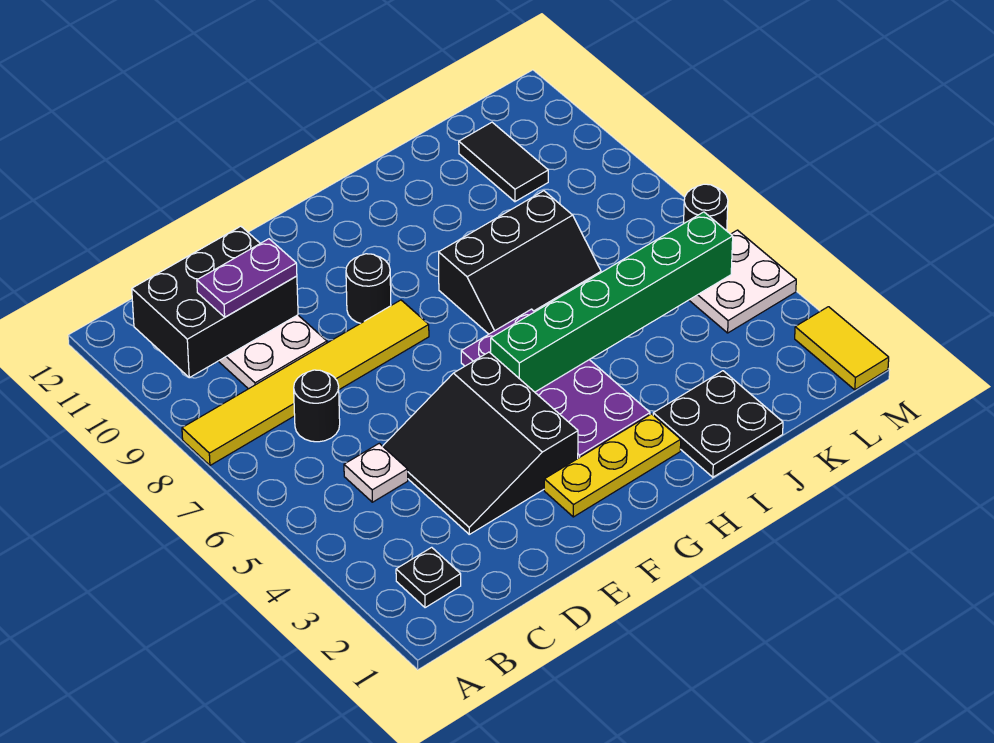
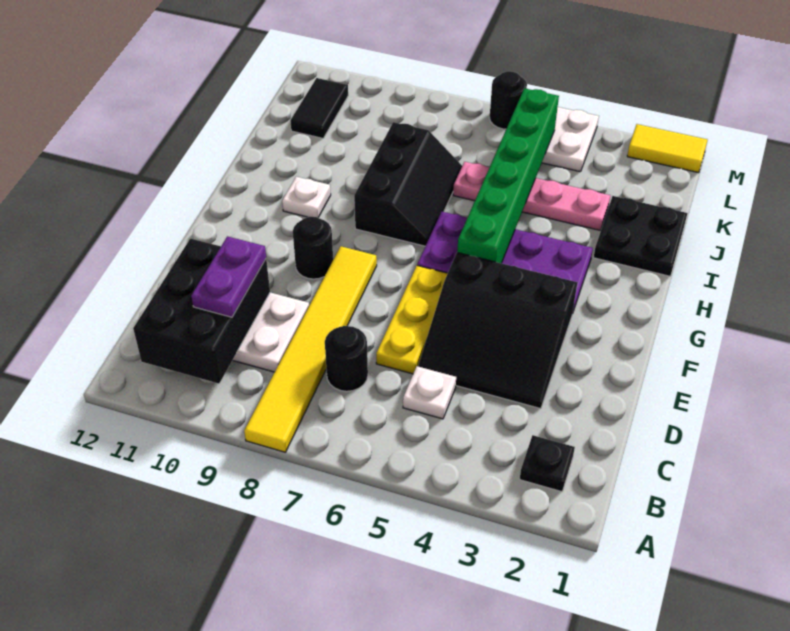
yellow plate F2:H2 level 1 -> yellow plate D6:F6 level 1
none -> white plate H10 level 1
none -> pink plate J3:J6 level 1
black tile K10:K11 level 1 -> black tile K11:L11 level 1

